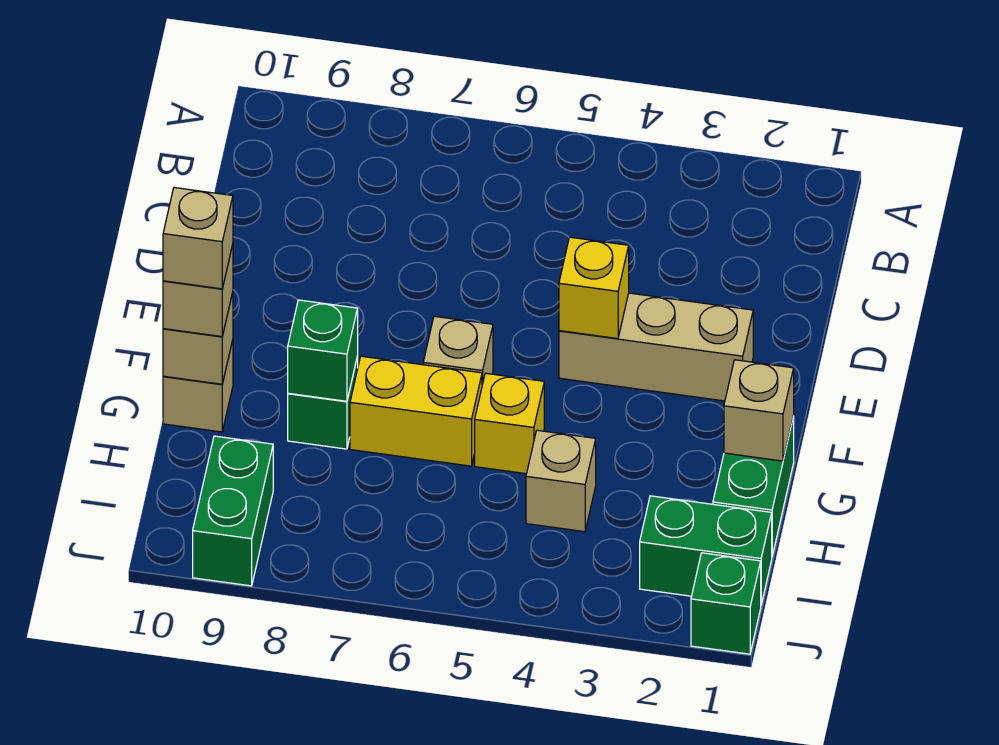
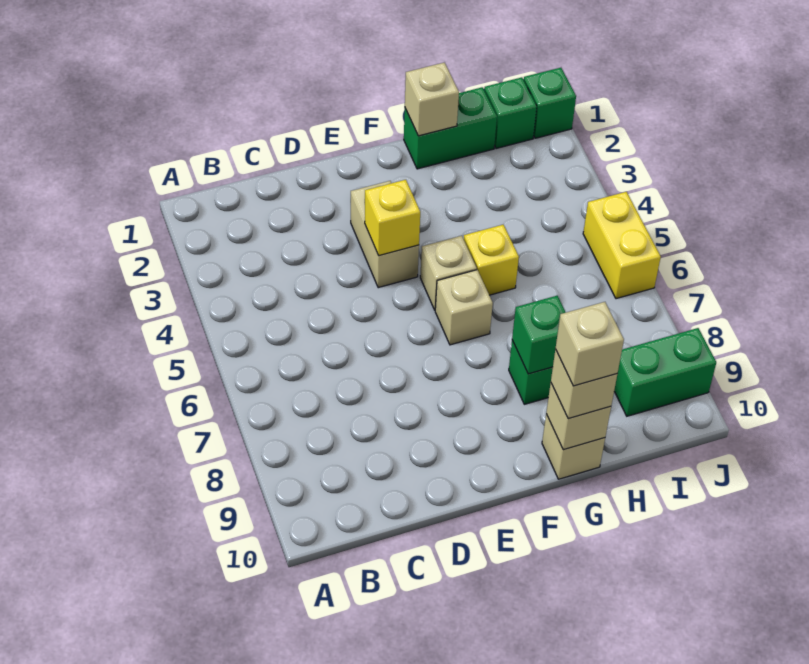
tan brick E2:E4 level 1 -> tan brick E3:E4 level 1
yellow brick G6:G7 level 1 -> yellow brick J5:J6 level 1
tan brick H4 level 1 -> tan brick F5 level 1
green brick I1:I2 level 1 -> green brick I1 level 1

